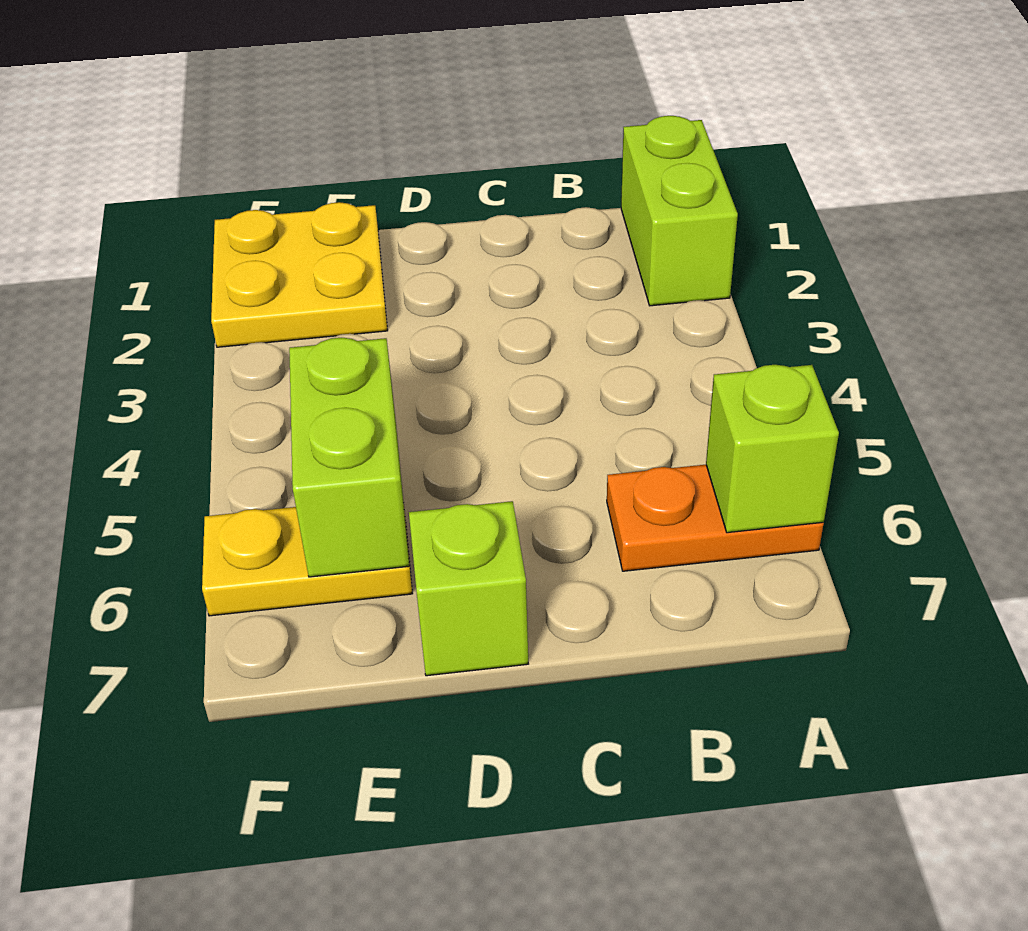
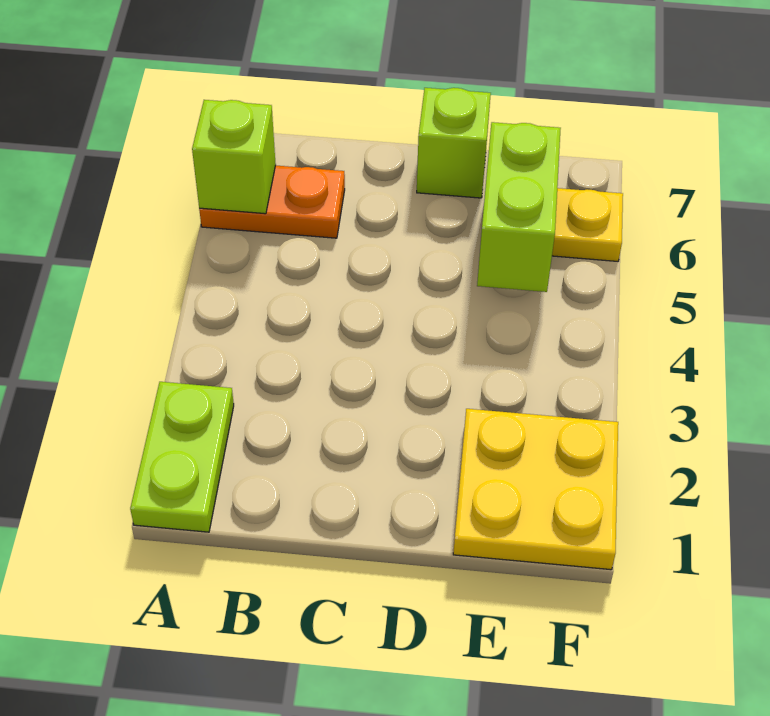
lime brick A1:A2 level 1 -> lime plate A1:A2 level 1

